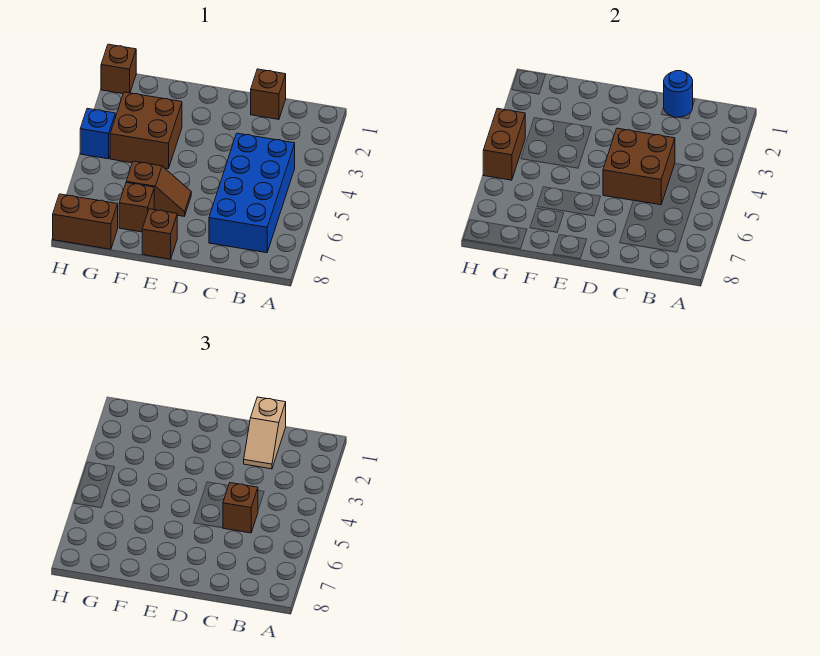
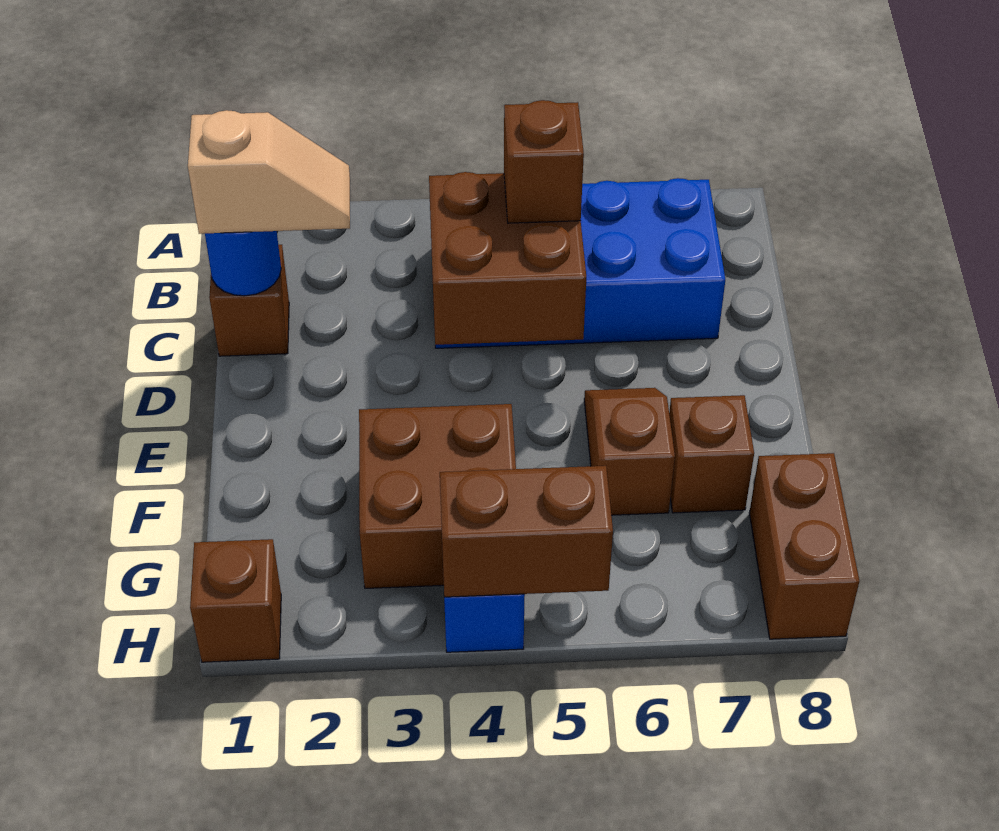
brown brick E8 level 1 -> none

